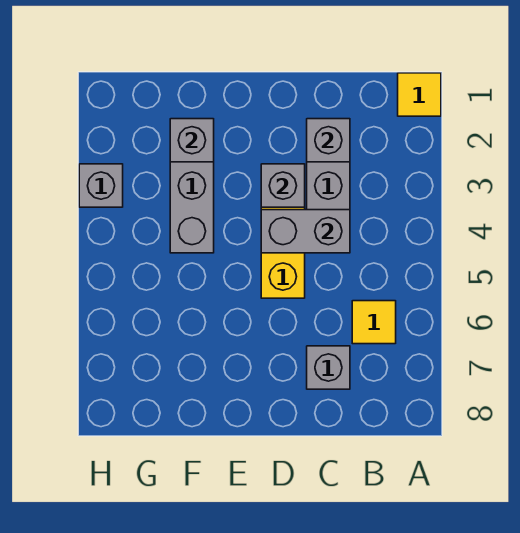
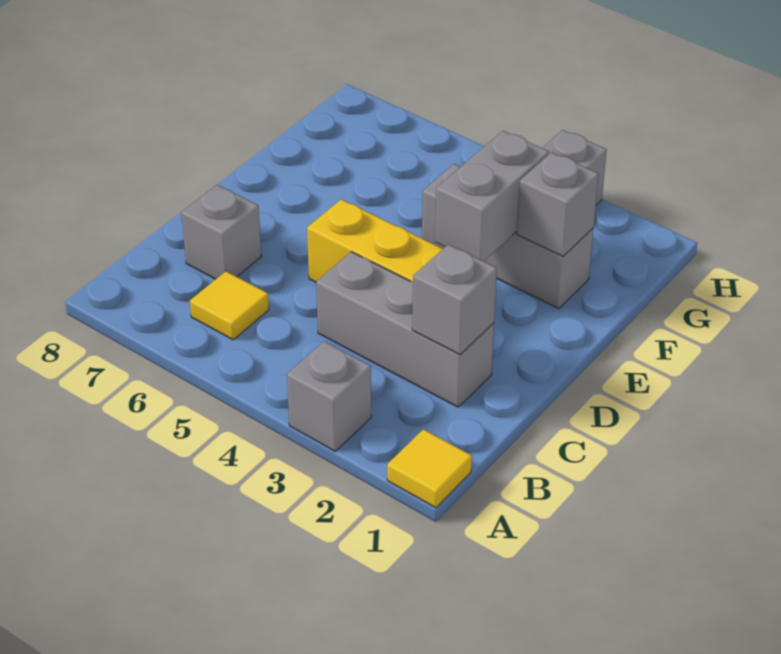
grey brick C4:D4 level 2 -> grey brick E3:F3 level 2
grey brick D3 level 2 -> grey brick A3 level 1

